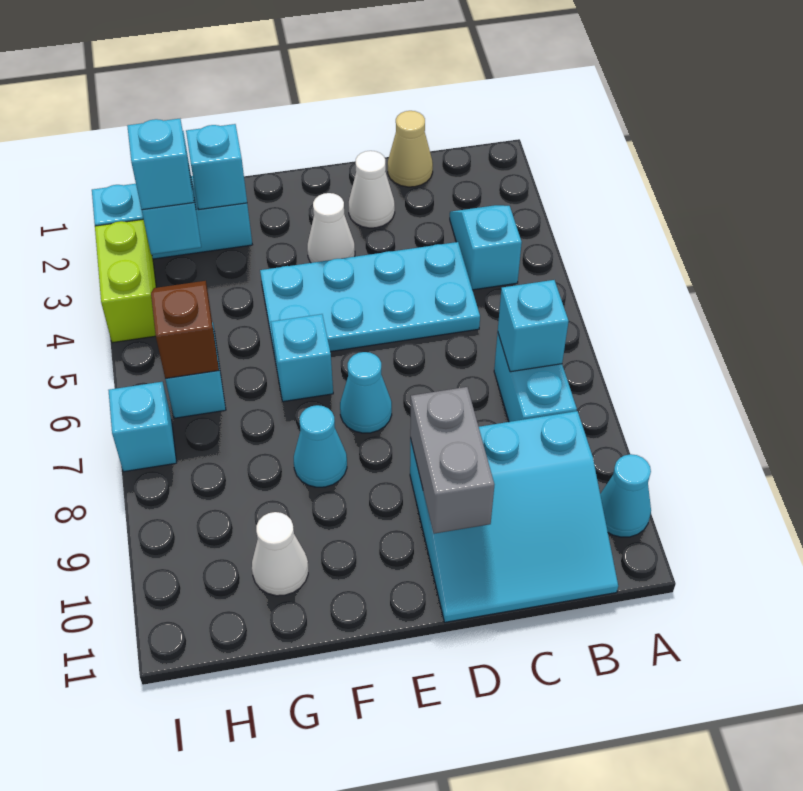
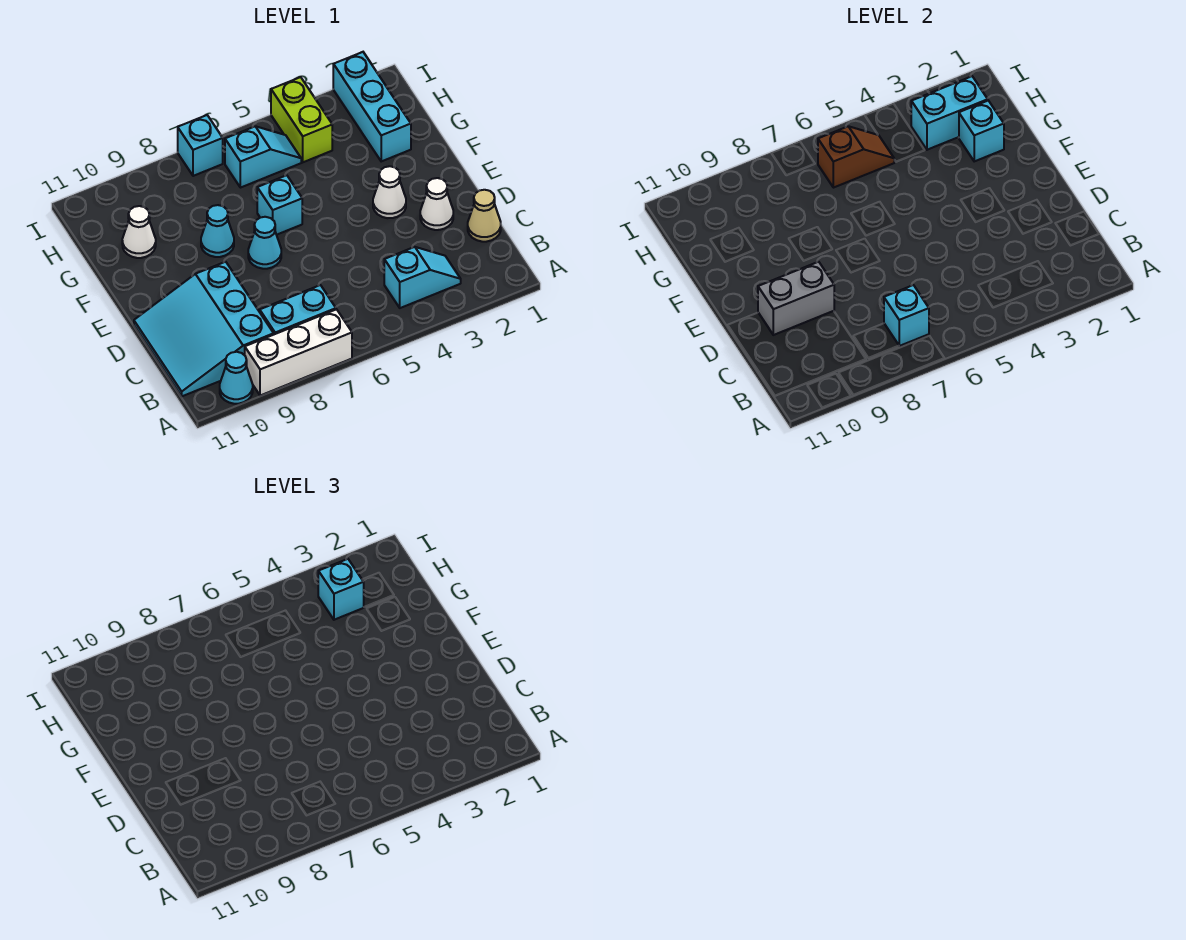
none -> white brick A7:A9 level 1
cyan plate C4:F5 level 1 -> none
lime brick I3:I4 level 1 -> lime brick H4:I4 level 1

